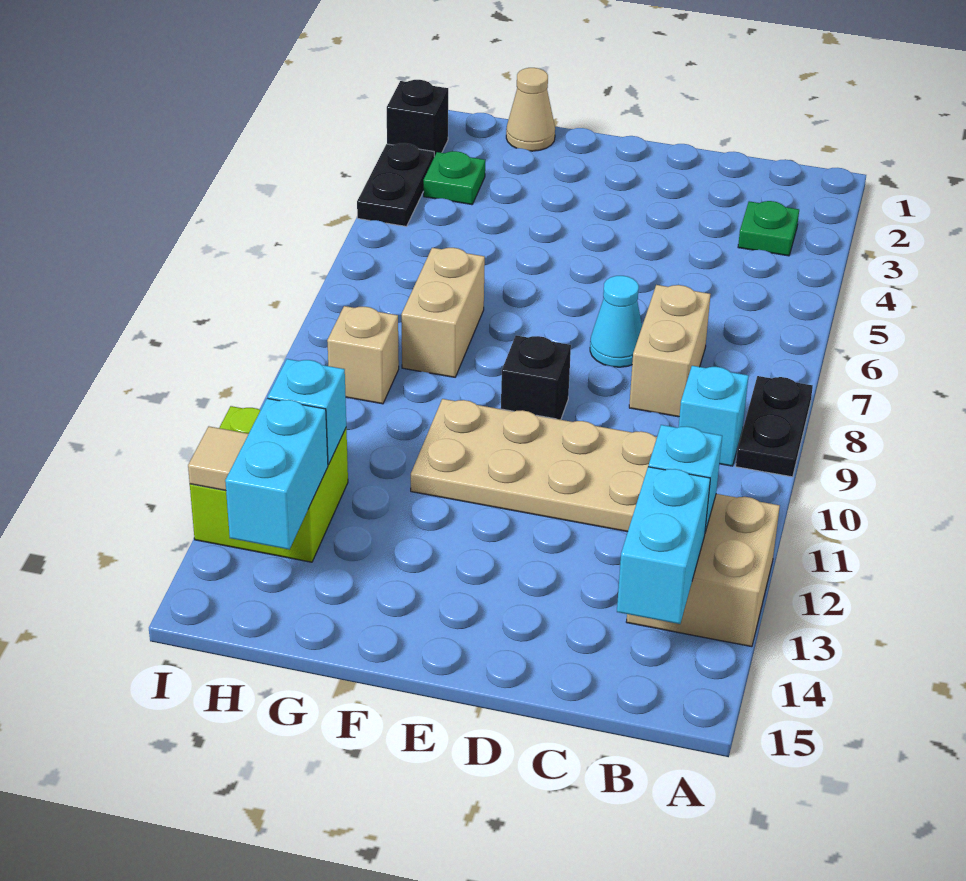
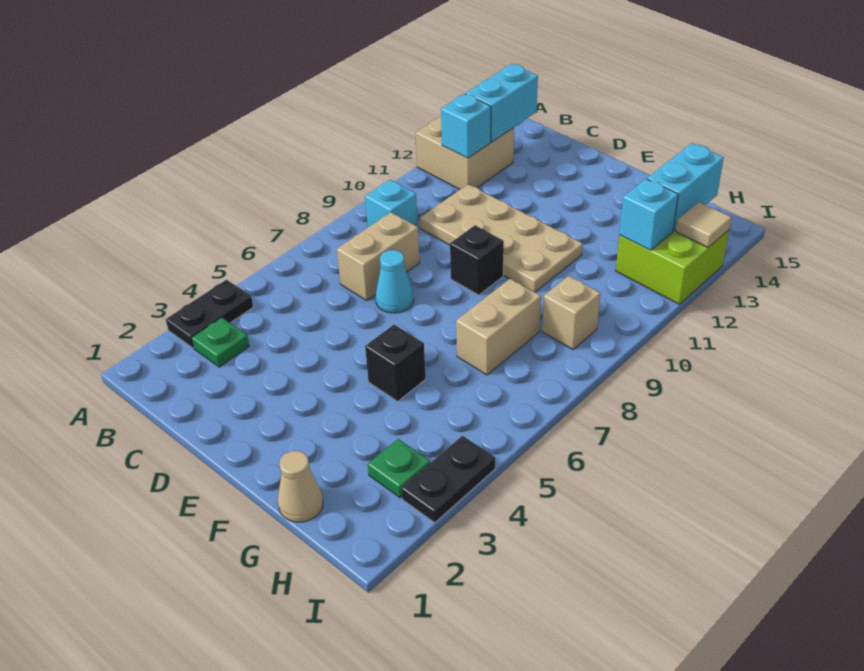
black plate A8:A9 level 1 -> black plate A3:A4 level 1
black brick I2 level 1 -> black brick F5 level 1

